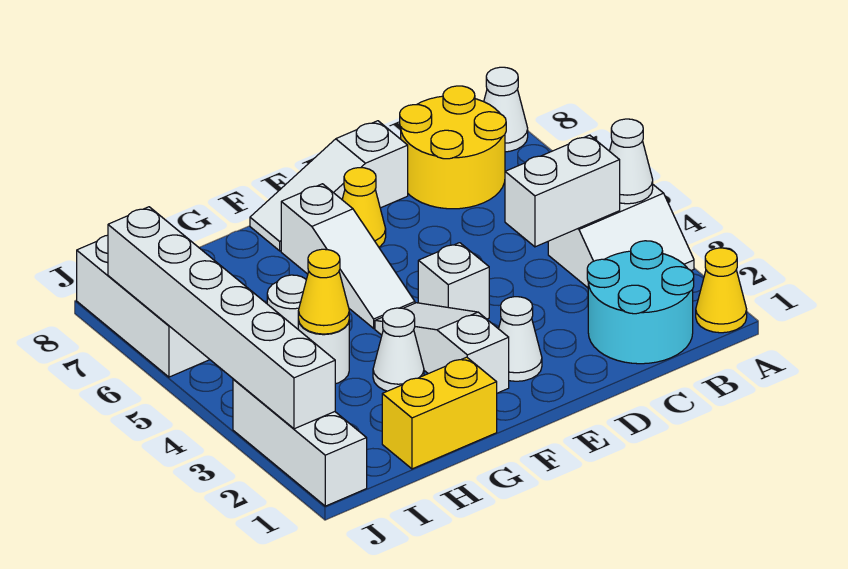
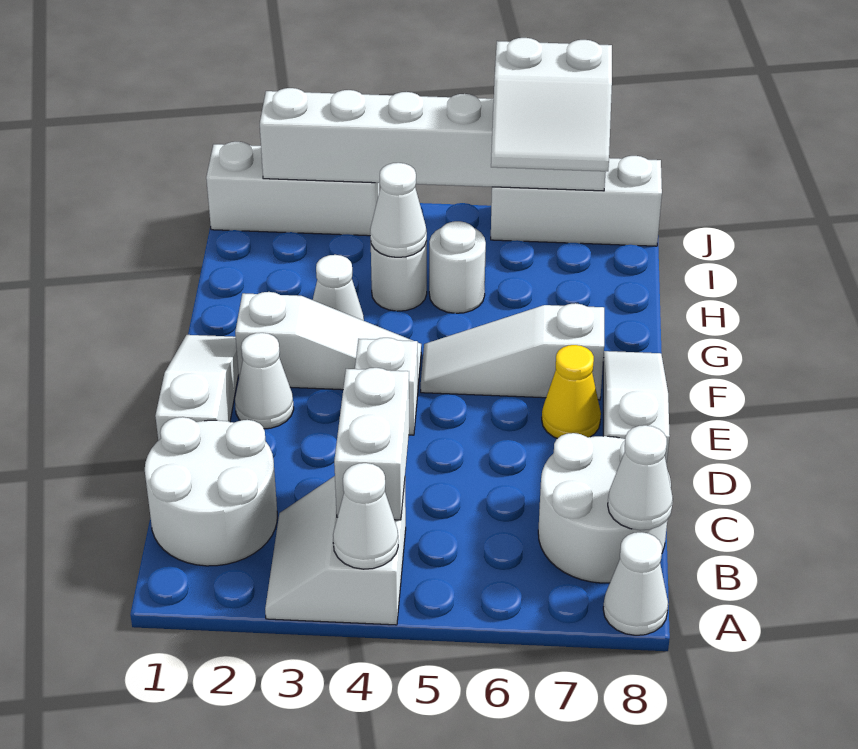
yellow cone A1 level 1 -> none
cyan round brick B1:C2 level 1 -> white round brick B1:C2 level 1
yellow round brick B7:C8 level 1 -> white round brick B7:C8 level 1
none -> white cone B8 level 2
none -> white slope D1:F1 level 1 top D
yellow brick G1:H1 level 1 -> none
yellow cone H4 level 2 -> white cone H4 level 2
none -> white slope I6:J7 level 3 top J

